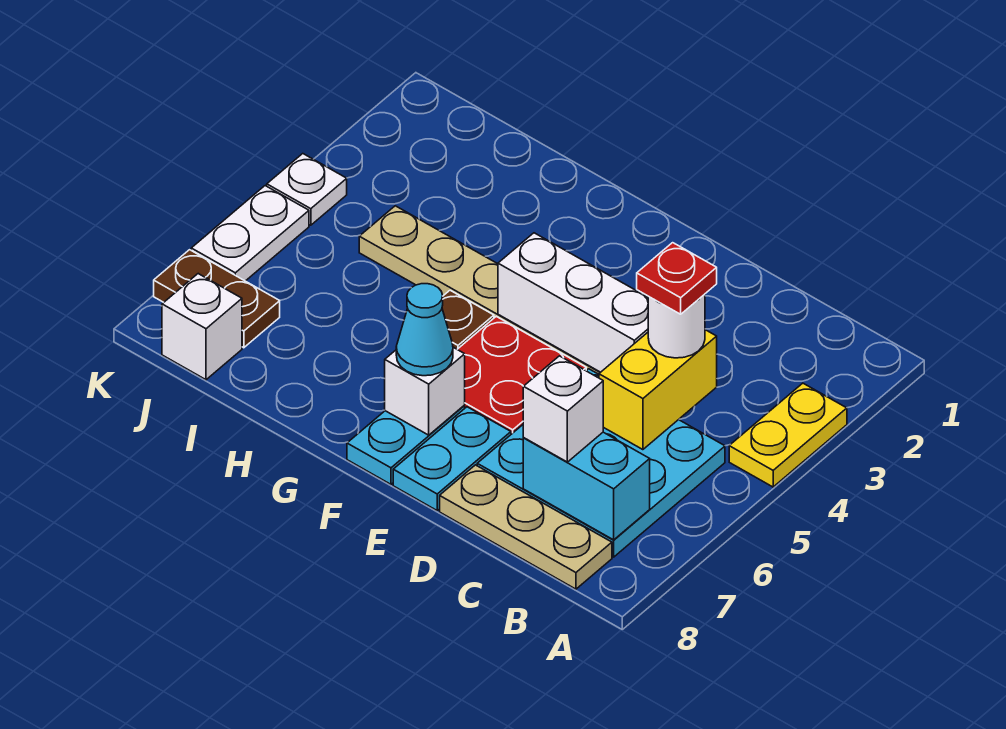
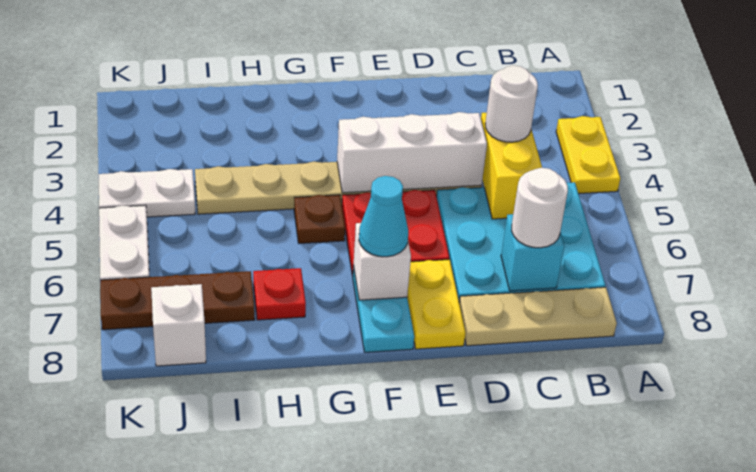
cyan brick B7:C7 level 2 -> cyan brick C7 level 2
red plate C4 level 4 -> red plate H7 level 1
white brick C7 level 3 -> white round brick C7 level 3
cyan plate E7:E8 level 1 -> yellow plate E7:E8 level 1
brown plate J7:K7 level 1 -> brown plate I7:K7 level 1
white plate K4 level 1 -> white plate J4:K4 level 1

